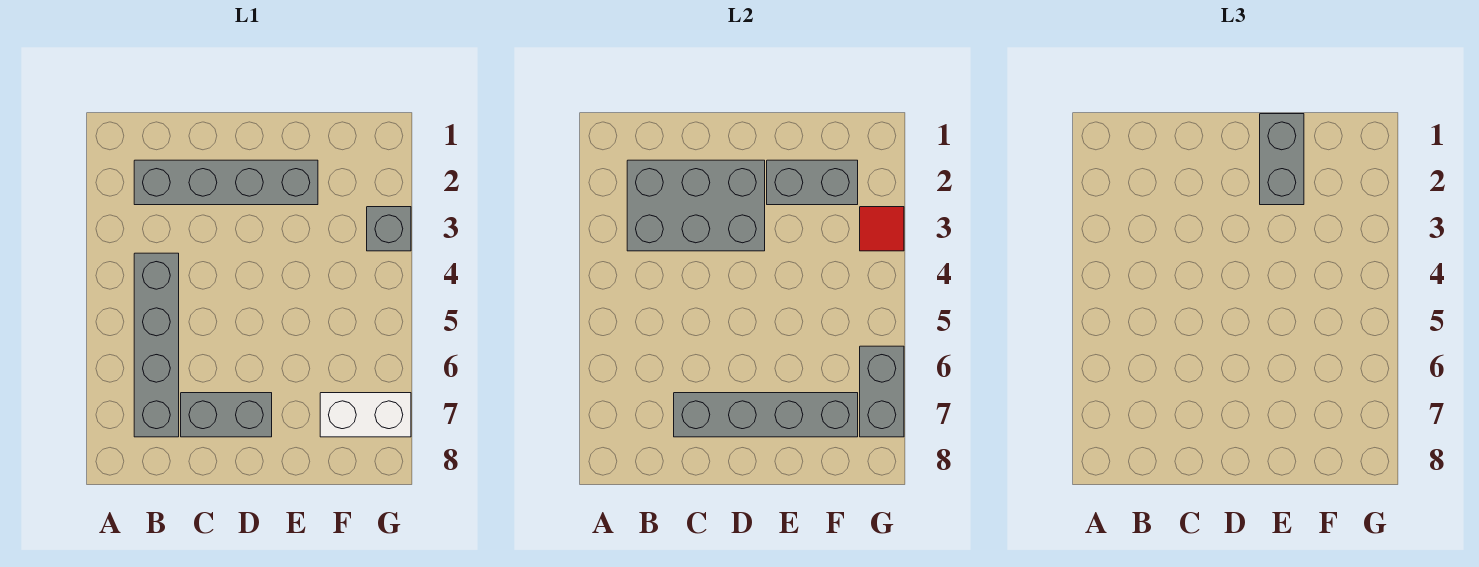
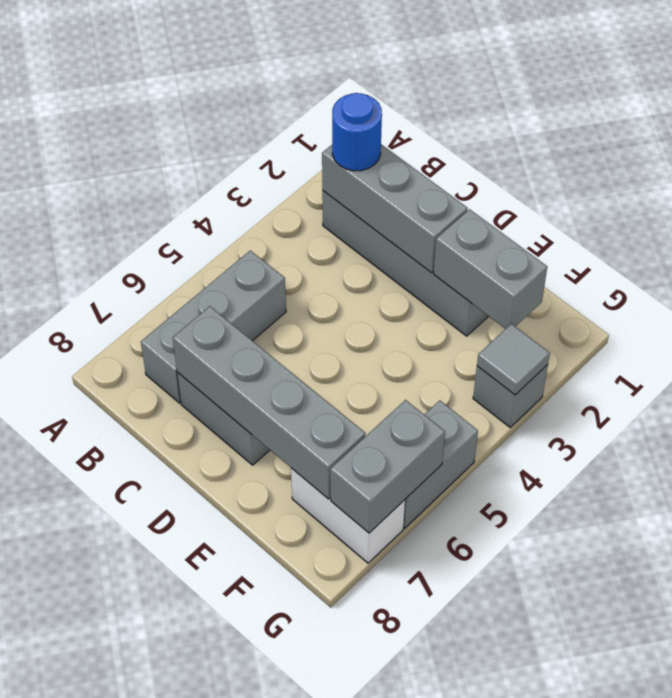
grey brick B2:D3 level 2 -> grey brick B2:D2 level 2
none -> blue round brick B2 level 3
grey brick B4:B7 level 1 -> grey brick B5:B7 level 1
grey brick E1:E2 level 3 -> grey brick G5:G6 level 1
red tile G3 level 2 -> grey tile G3 level 2

